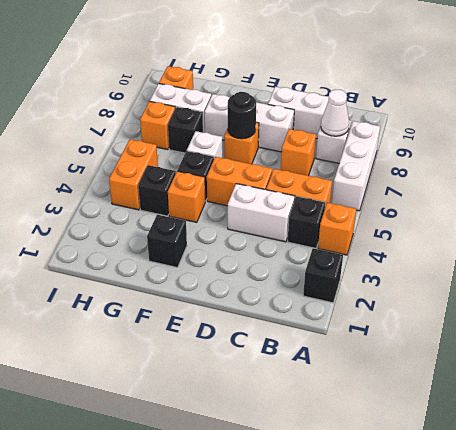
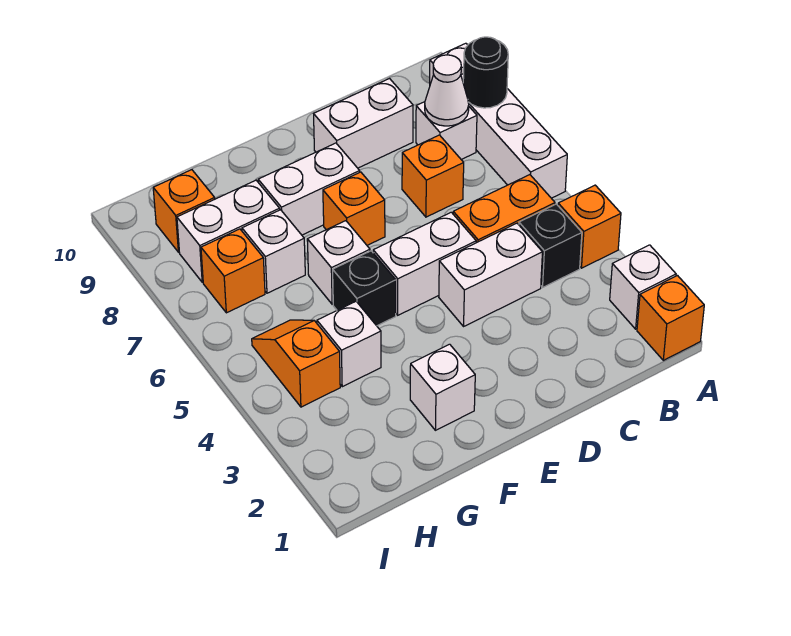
black brick A2 level 1 -> white brick A2 level 1
white brick A6:A8 level 1 -> white brick A6:A9 level 1
orange brick D5:E5 level 1 -> white brick D5:E5 level 1
white brick D8:F8 level 1 -> white brick E8:F8 level 1
black round brick E7 level 2 -> black round brick A8 level 2
black brick F2 level 1 -> white brick F2 level 1
orange brick F4 level 1 -> orange brick A1 level 1
black brick G4 level 1 -> white brick G4 level 1
black brick G7 level 1 -> white brick G7 level 1
orange brick H4:H5 level 1 -> orange slope H4:H5 level 1 top 4

